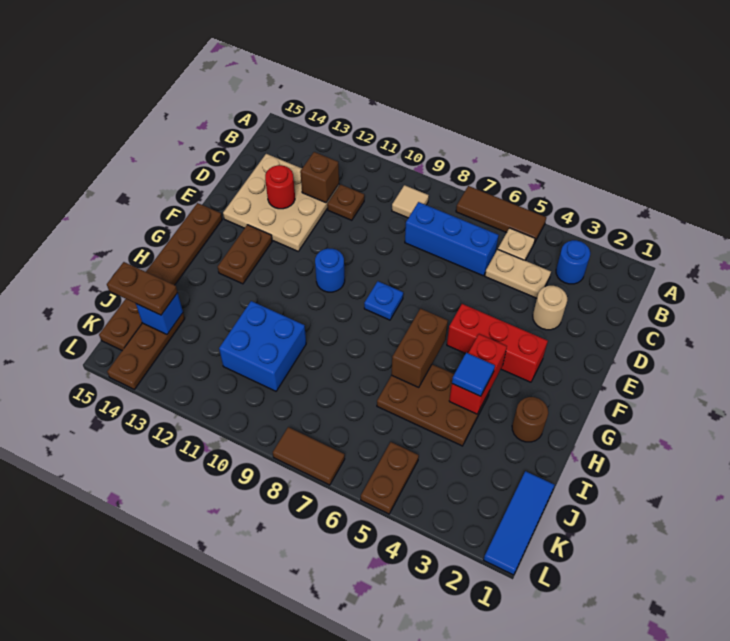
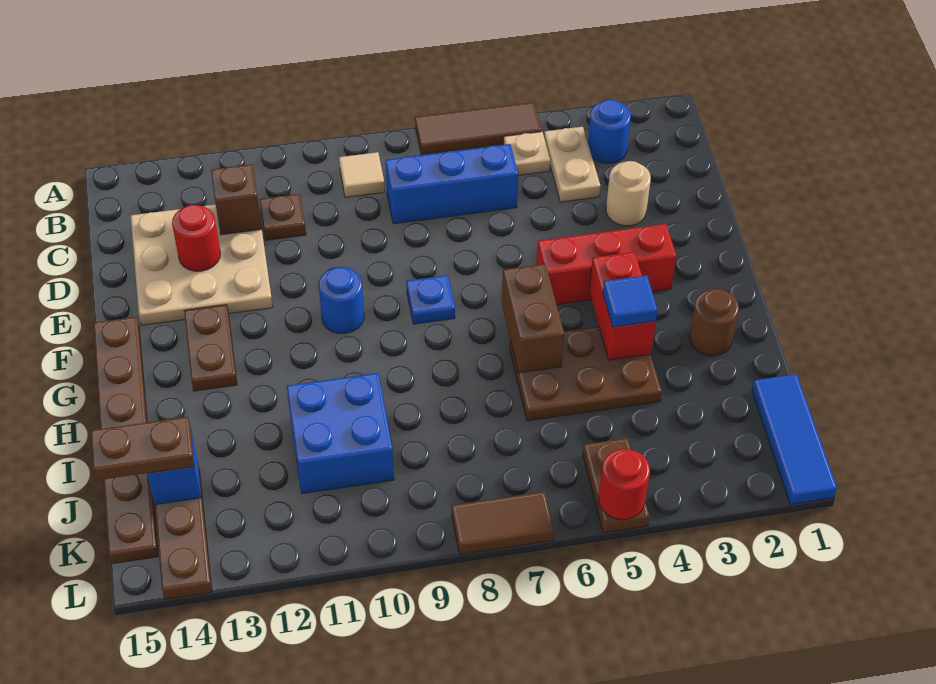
tan plate C4:C5 level 1 -> tan plate B4:C4 level 1
none -> red round brick L5 level 2

